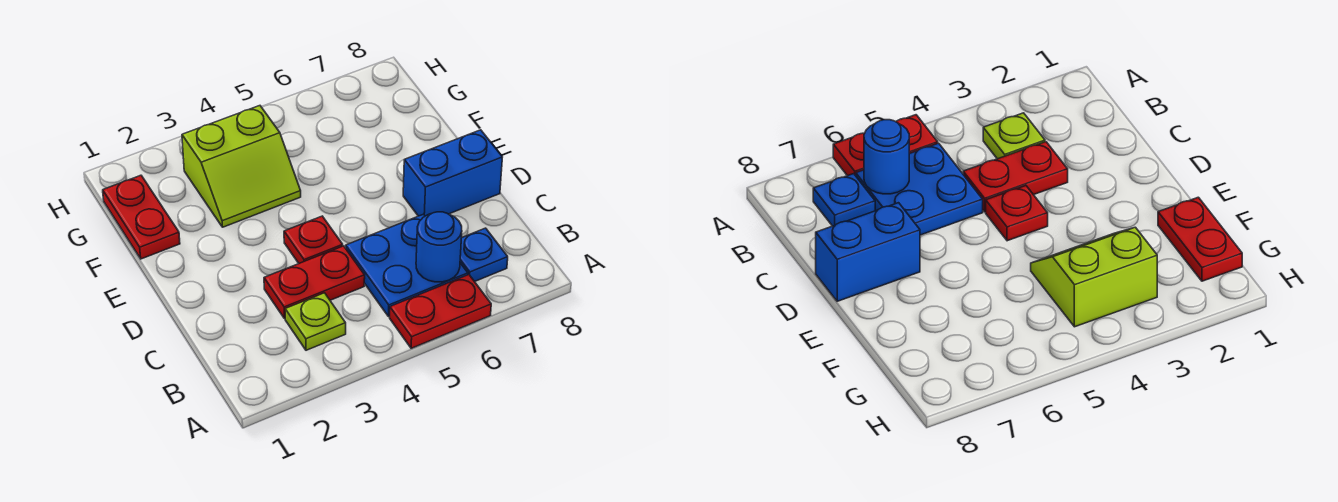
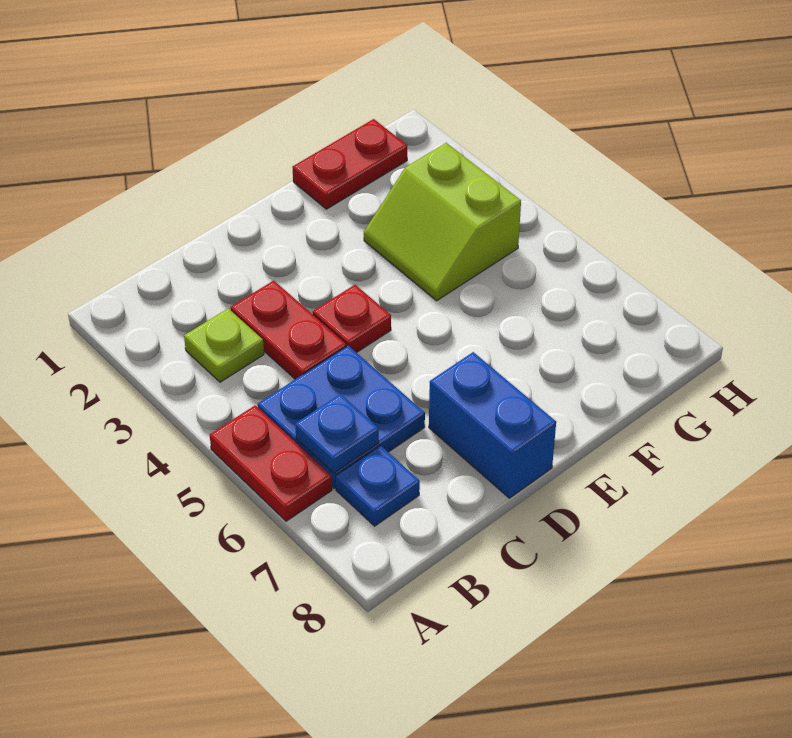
blue round brick B6 level 2 -> blue plate B6 level 2

